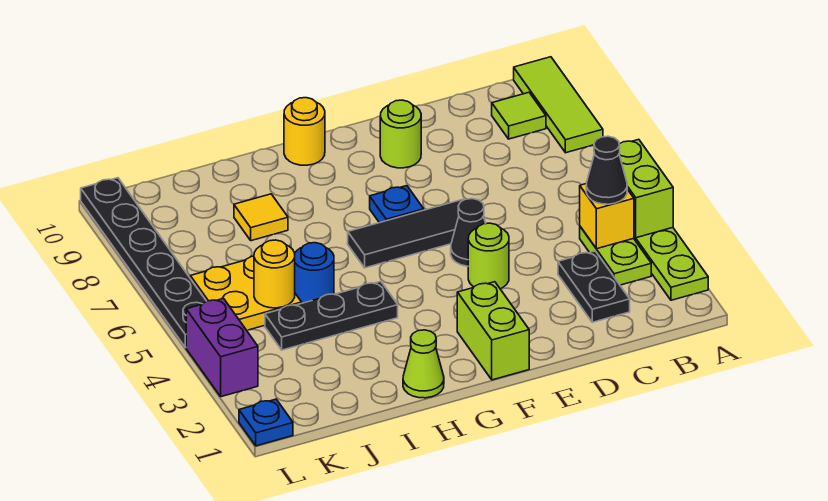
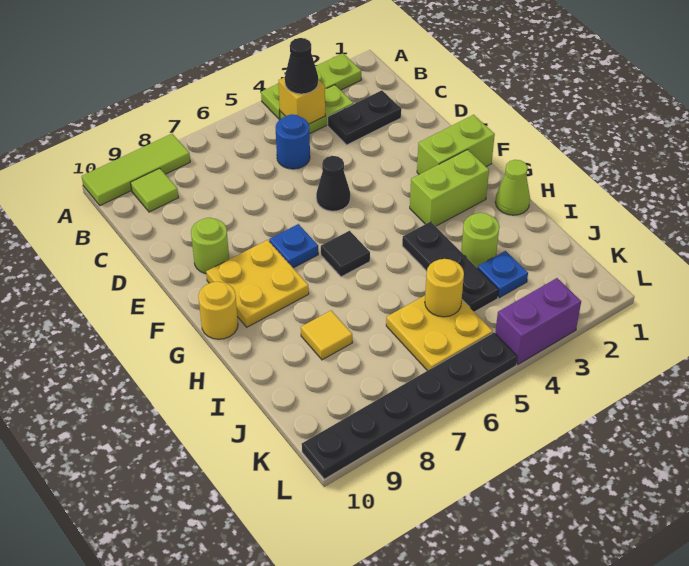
lime brick A4:A5 level 2 -> lime brick G2:G3 level 1
lime round brick E4 level 1 -> lime round brick I3 level 1
black tile E6:G6 level 1 -> black tile G6 level 1
none -> yellow plate F8:G9 level 1
blue round brick I5 level 1 -> blue round brick C5 level 1
blue plate L1 level 1 -> blue plate J3 level 1

